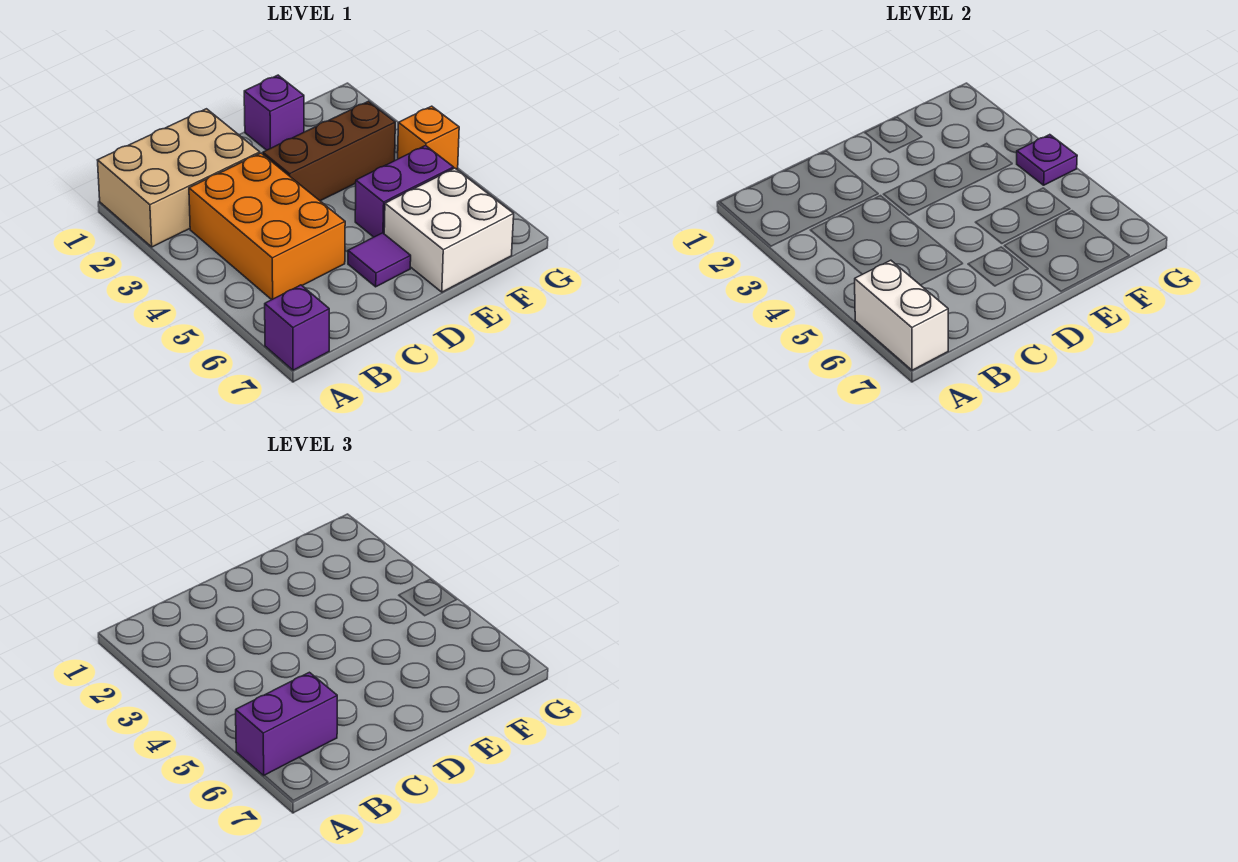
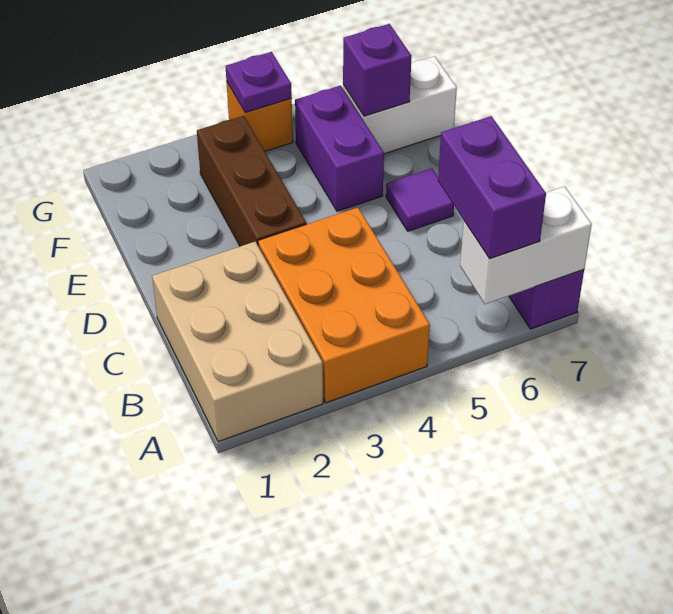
orange brick B3:C5 level 1 -> orange brick A3:C4 level 1
purple brick E1 level 1 -> purple brick F6 level 2
white brick E6:F7 level 1 -> white brick F6:F7 level 1

